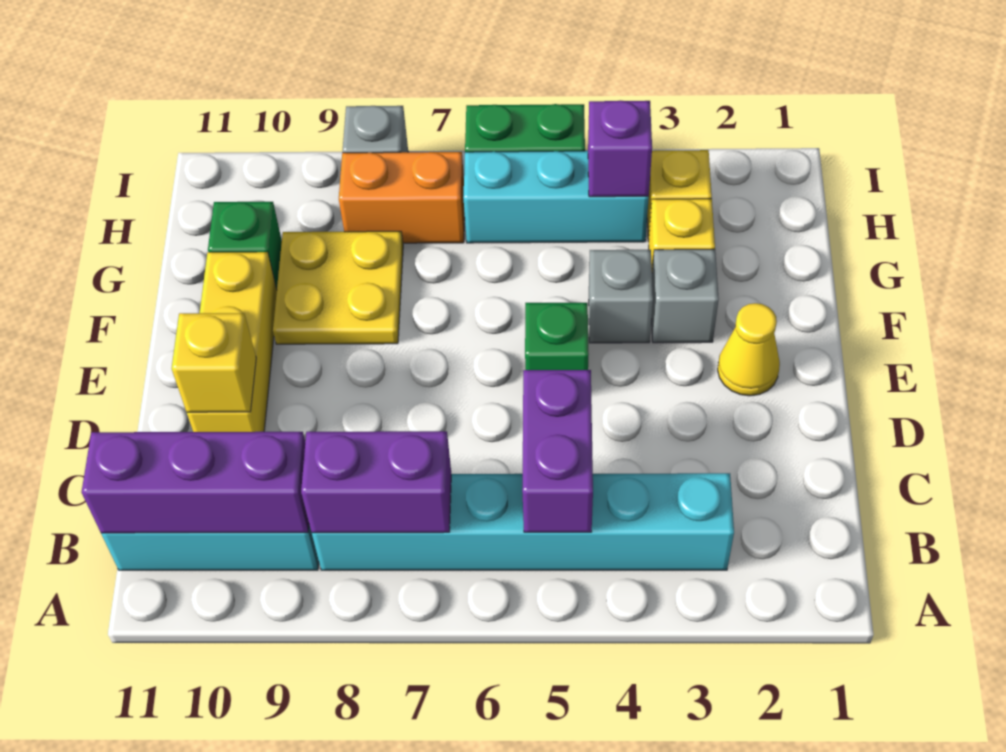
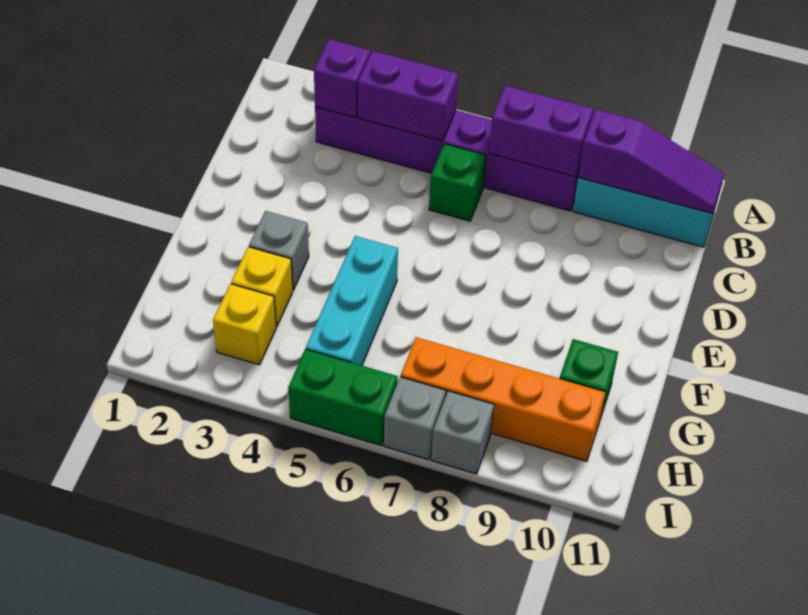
cyan brick B3:B8 level 1 -> purple brick B3:B8 level 1
purple brick B5:C5 level 2 -> purple brick B4:B5 level 2
purple brick B9:B11 level 2 -> purple slope B9:B11 level 2 top 9
yellow brick D10:F10 level 1 -> none
yellow brick D10 level 2 -> none
yellow cone E2 level 1 -> none
green brick E5 level 1 -> green brick C6 level 1
grey brick F4 level 1 -> grey brick I7 level 1
yellow plate F8:G9 level 1 -> none
cyan brick H4:H6 level 1 -> cyan brick F5:H5 level 1
purple brick H4 level 2 -> purple brick B3 level 2
orange brick H7:H8 level 1 -> orange brick H7:H10 level 1

